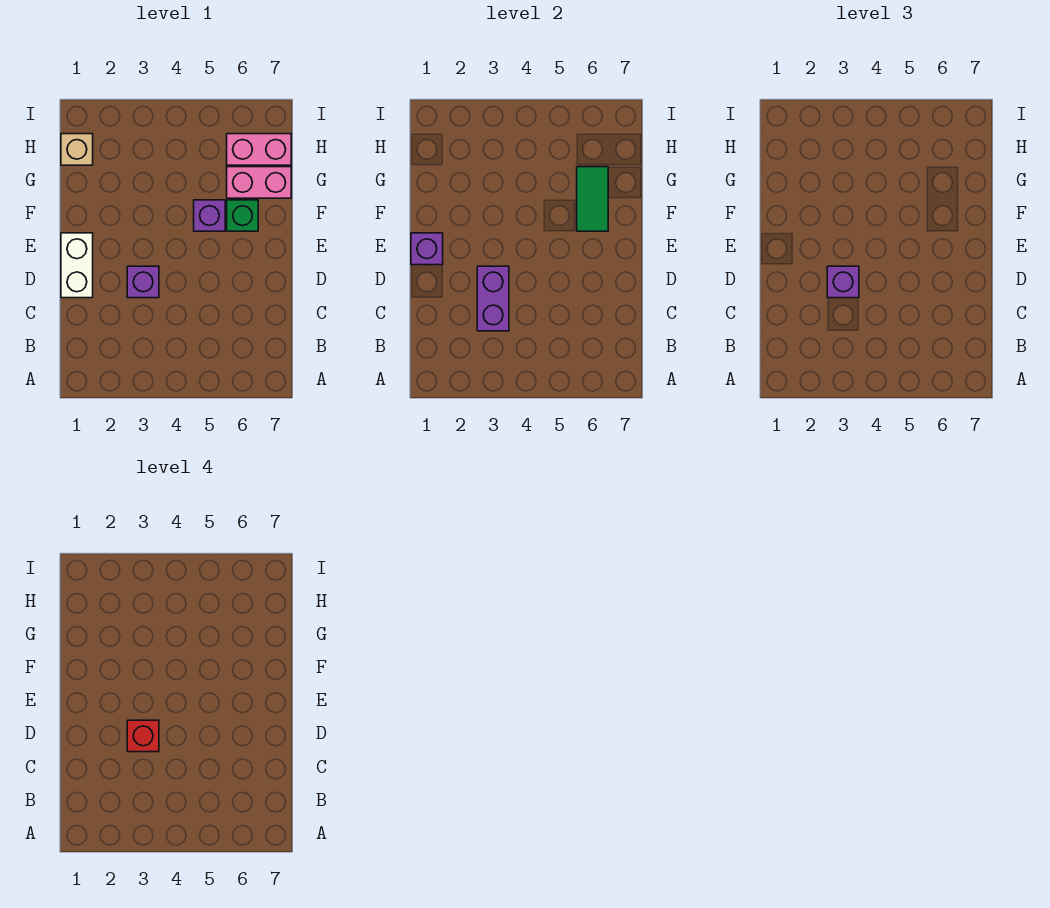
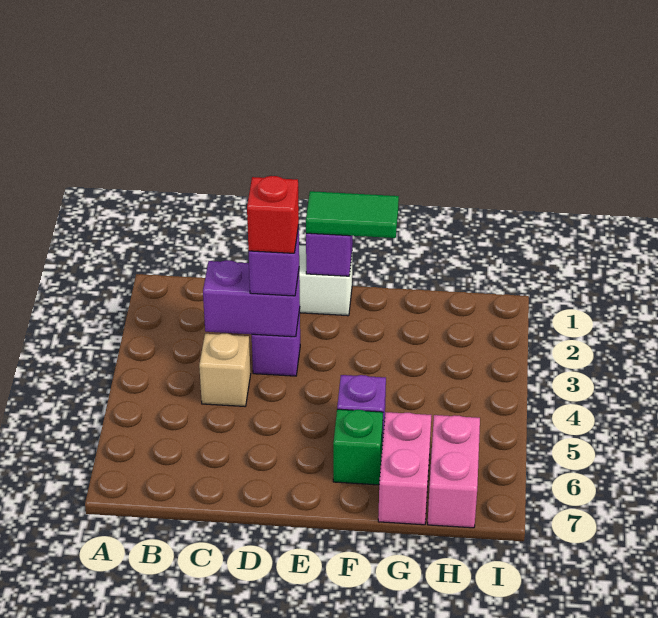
green tile F6:G6 level 2 -> green tile E1:F1 level 3
tan brick H1 level 1 -> tan brick C4 level 1

